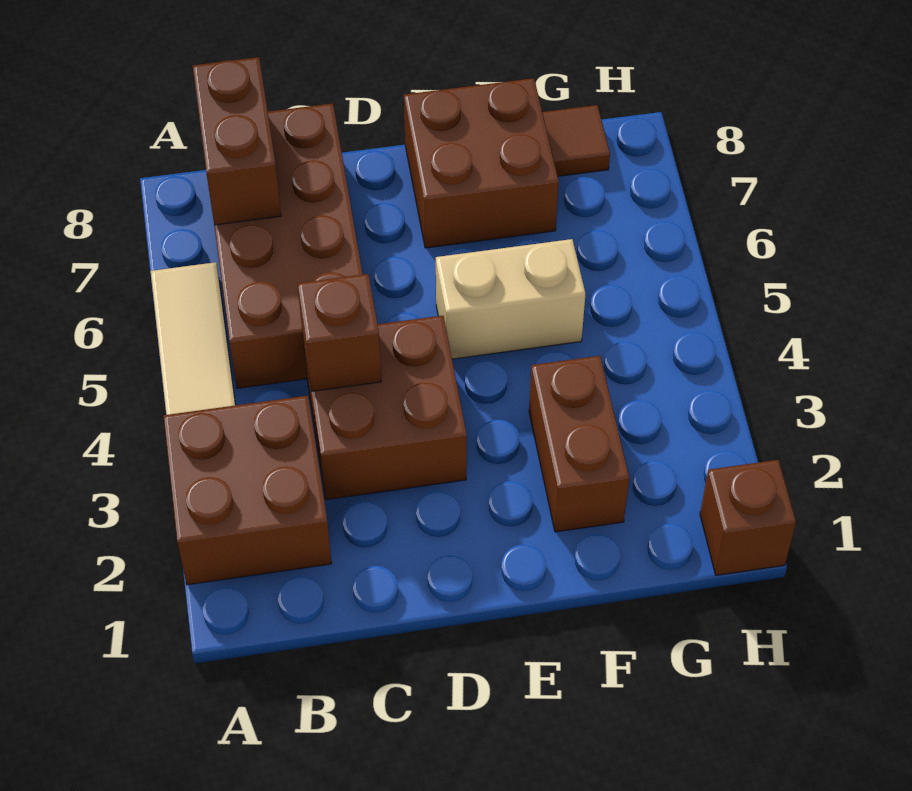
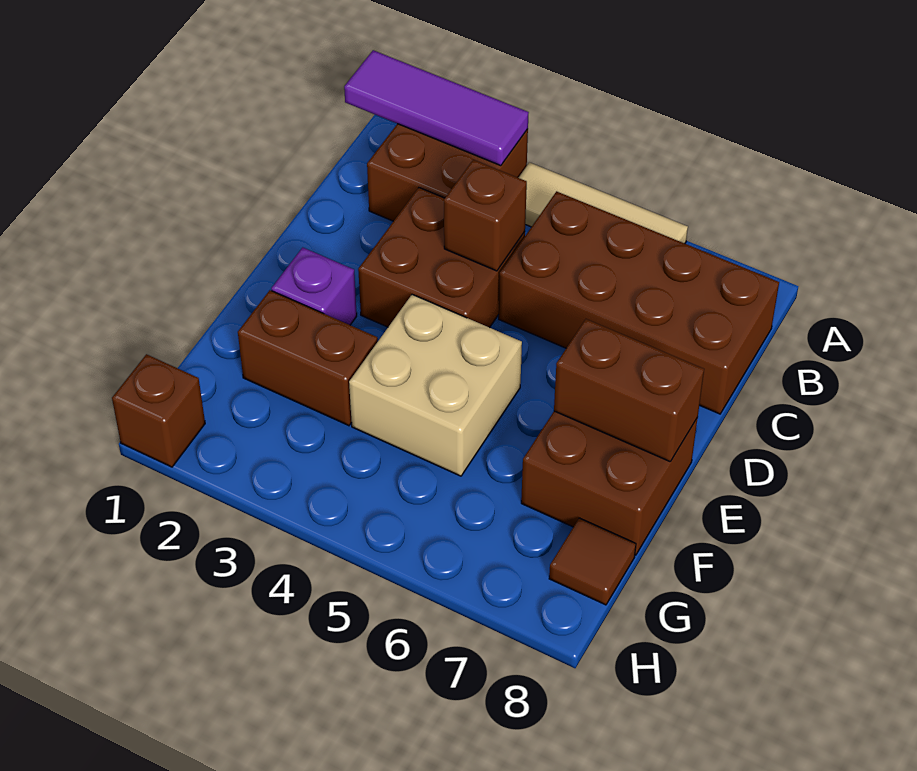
none -> purple tile A1:A3 level 2
brown brick B7:B8 level 2 -> brown brick E7:E8 level 2
none -> purple brick E2 level 1
tan brick E5:F5 level 1 -> tan brick E4:F5 level 1

